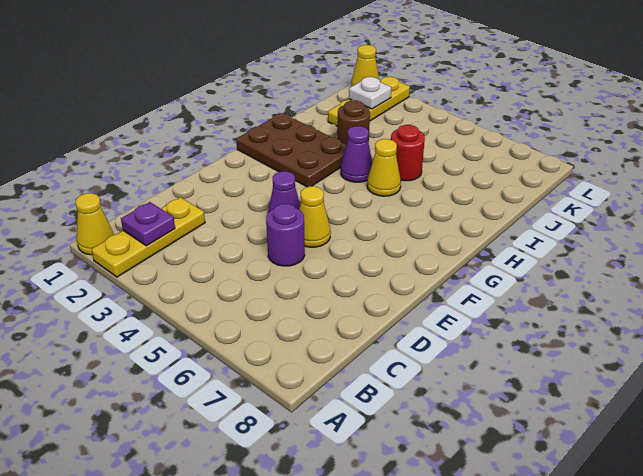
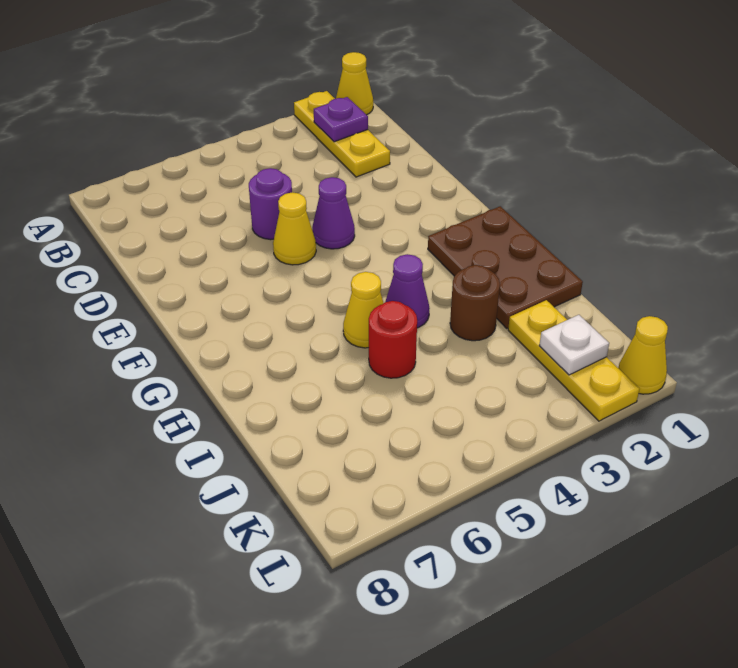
brown plate G1:H3 level 1 -> brown plate G1:I2 level 1

